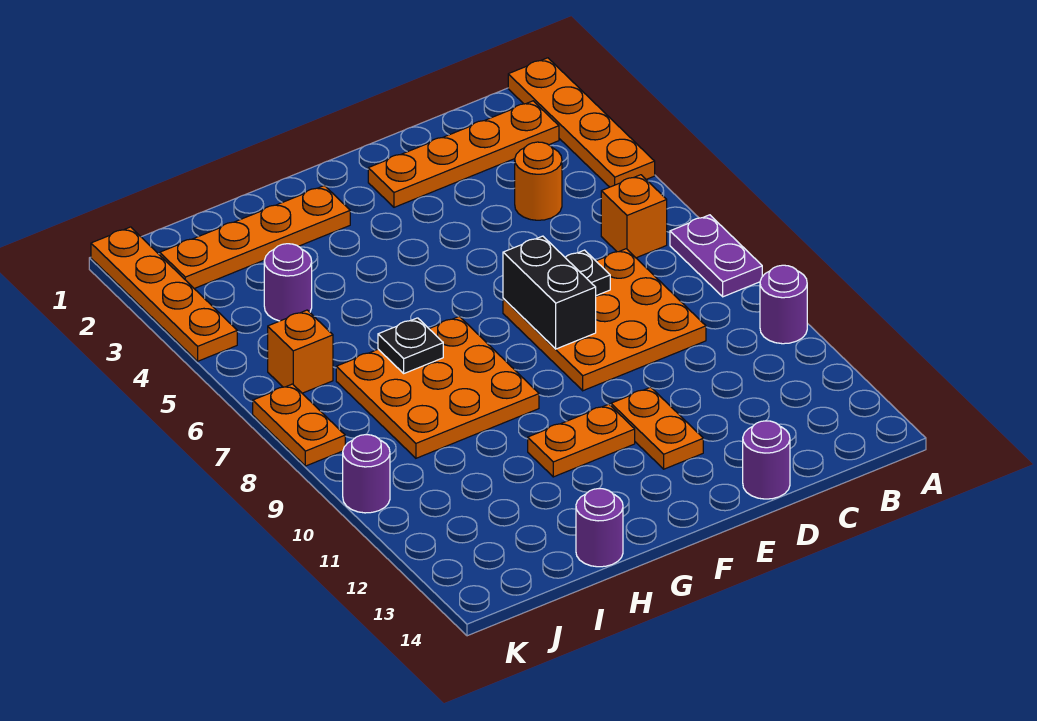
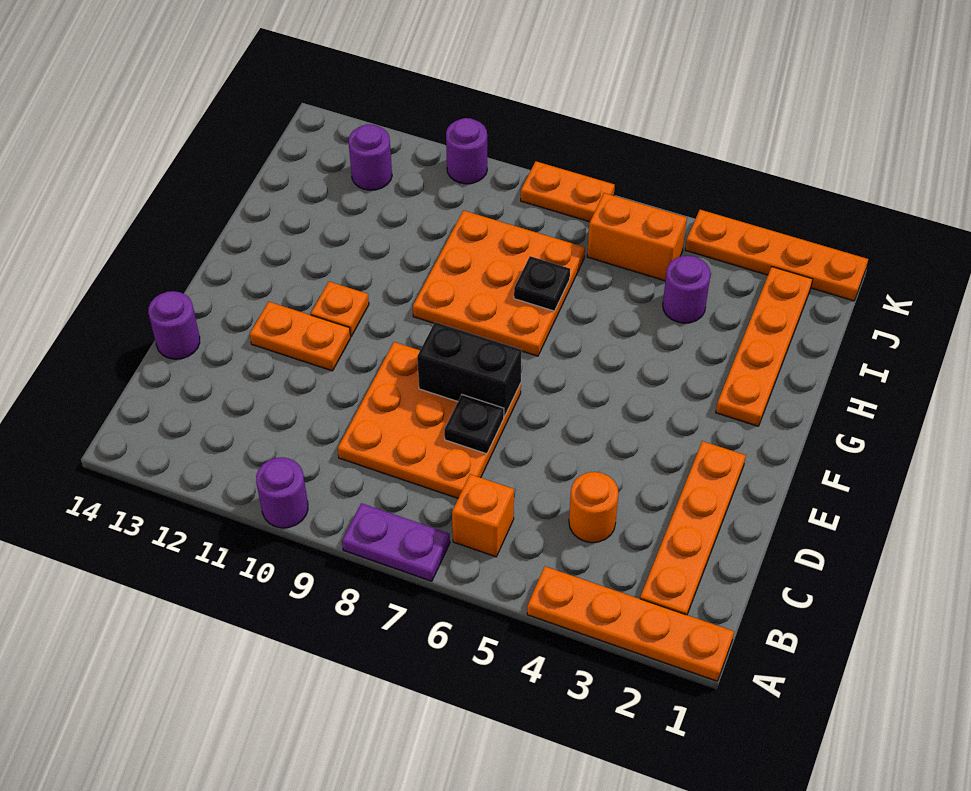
orange plate F11:G11 level 1 -> orange plate F11 level 1
purple round brick H14 level 1 -> purple round brick J12 level 1
orange brick J6 level 1 -> orange brick J5:J6 level 1

